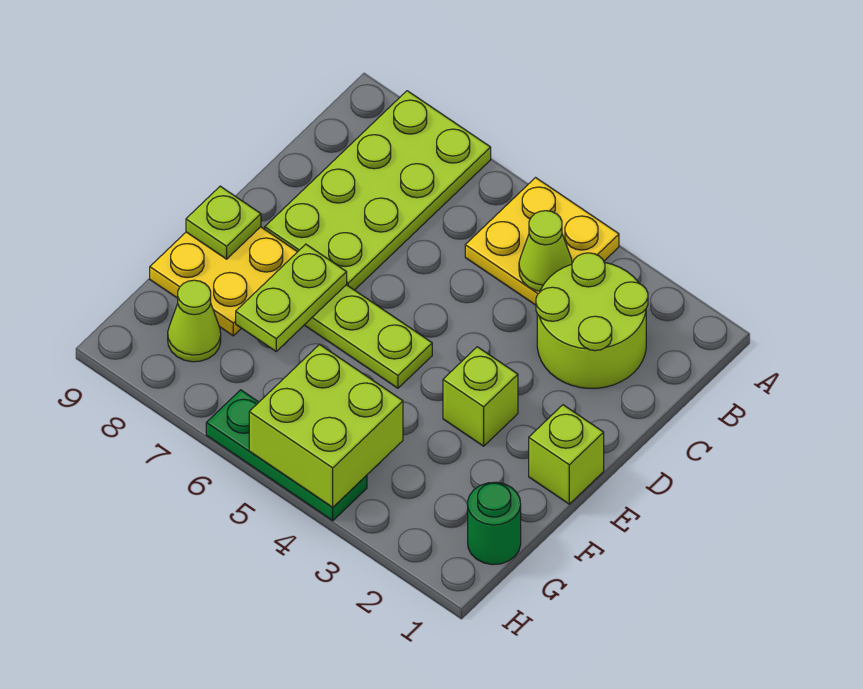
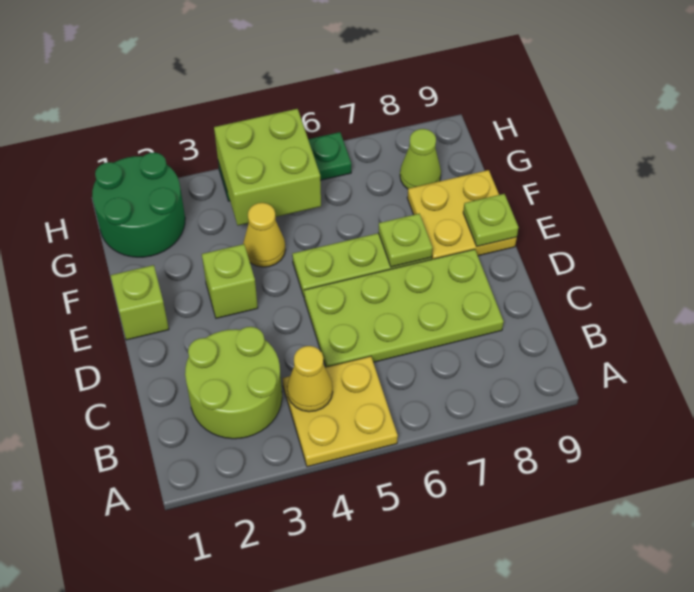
lime plate A7:D8 level 1 -> lime plate C5:D8 level 1
lime cone B4 level 2 -> yellow cone B4 level 2
lime plate E7:F7 level 2 -> lime plate E7 level 2
none -> yellow cone F4 level 1
green round brick G1 level 1 -> green round brick G1:H2 level 1

